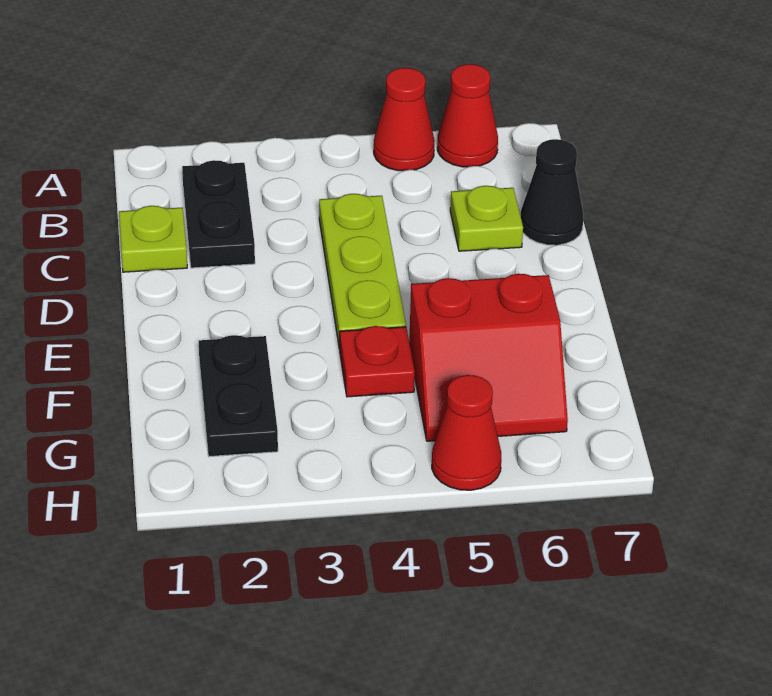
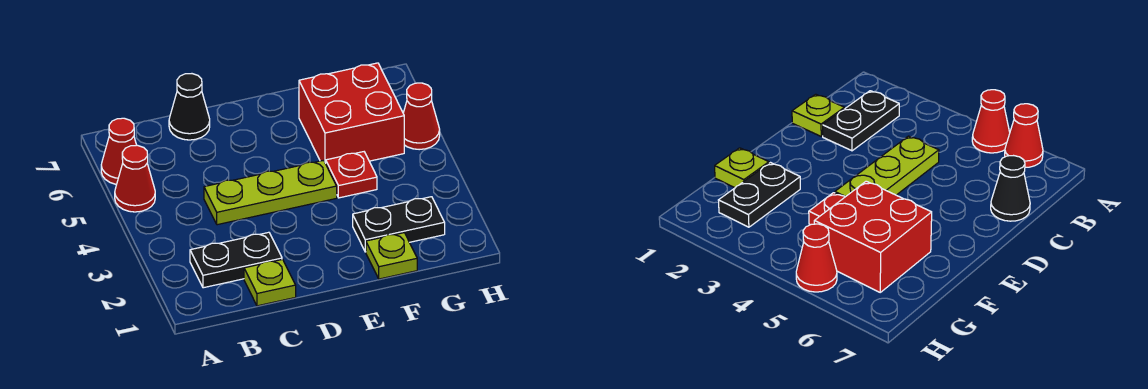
lime plate C6 level 1 -> lime plate F1 level 1
red slope F5:G6 level 1 top F -> red brick F5:G6 level 1

